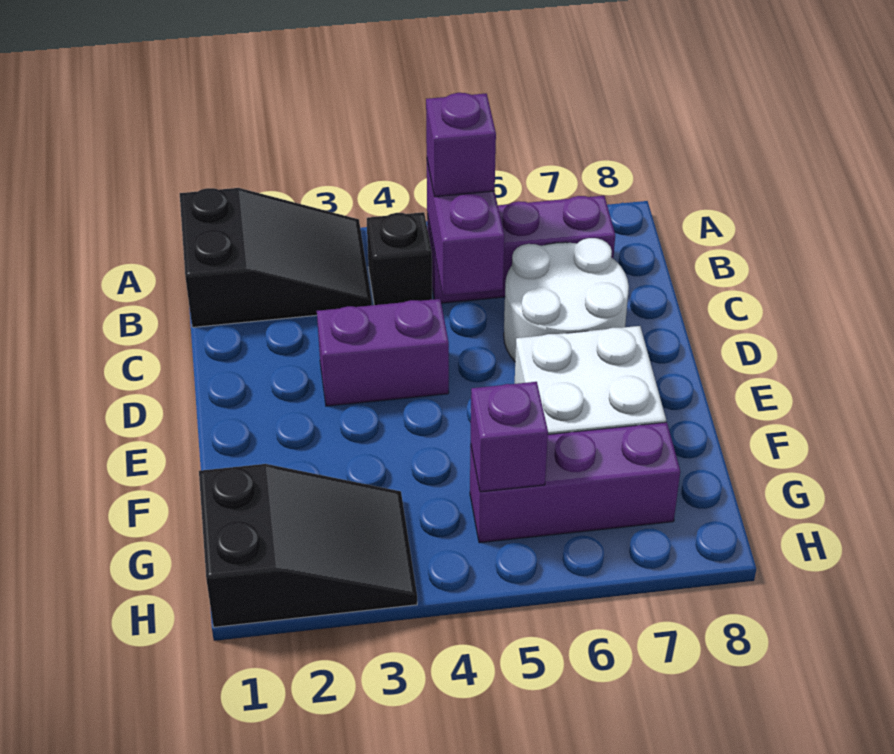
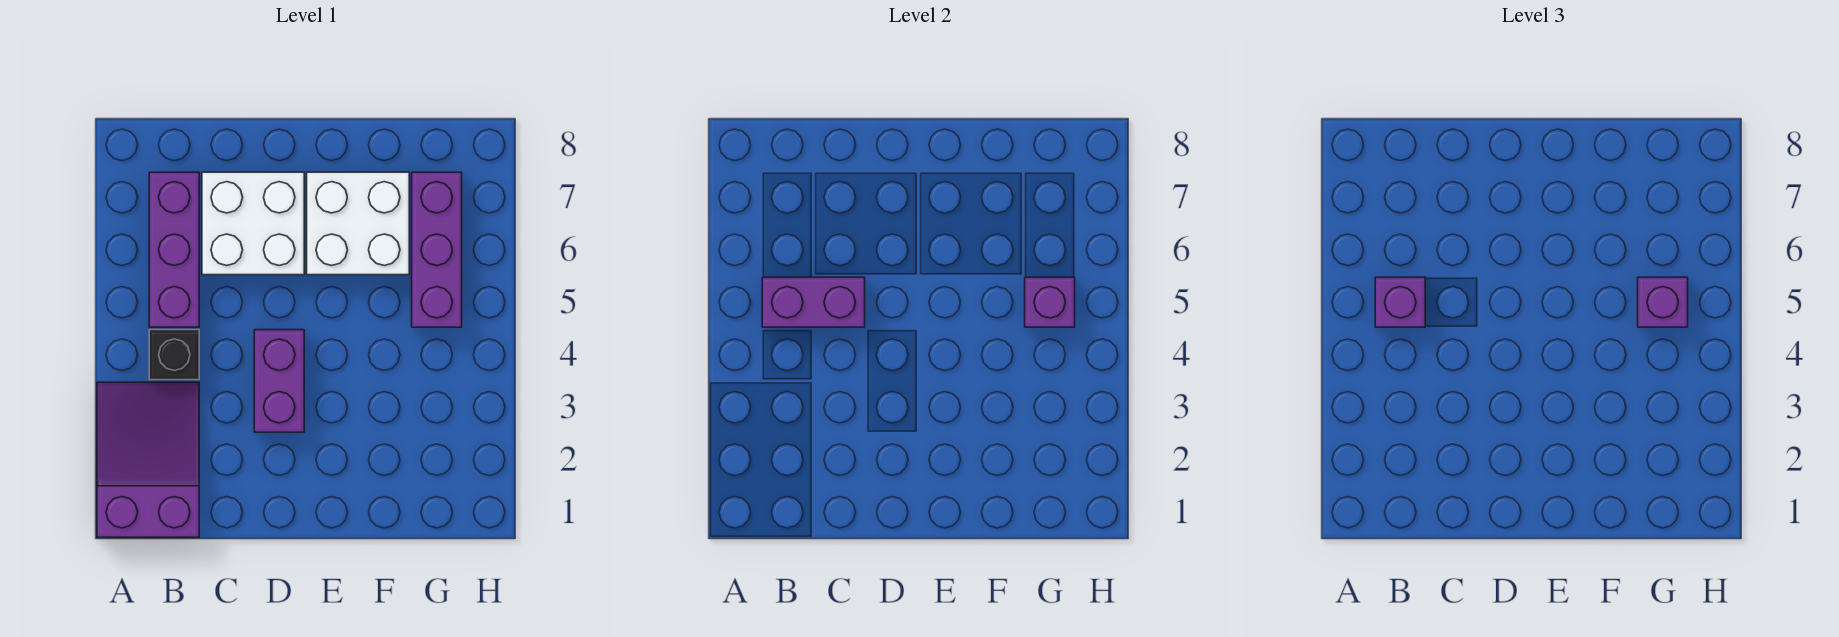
black slope A1:B3 level 1 top 1 -> purple slope A1:B3 level 1 top 1
white round brick C6:D7 level 1 -> white brick C6:D7 level 1
black slope G1:H3 level 1 top 1 -> none
none -> purple brick G5 level 3

